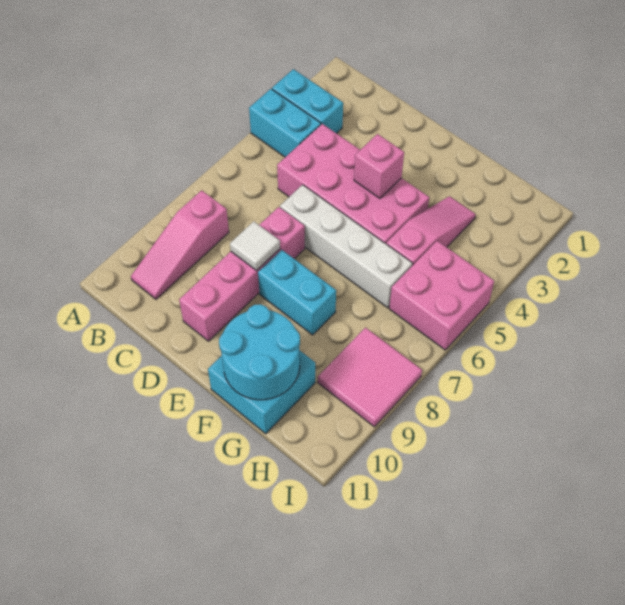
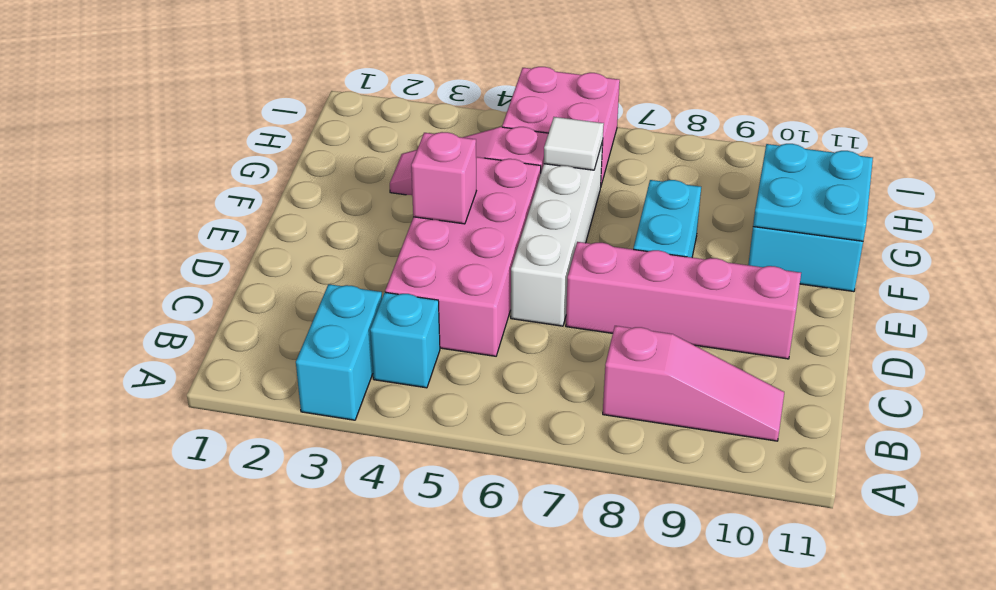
cyan brick A4:B4 level 1 -> cyan brick B4 level 1
white tile D8 level 2 -> white tile G6 level 2
cyan round brick F10:G11 level 2 -> cyan plate F10:G11 level 2
pink tile H8:I9 level 1 -> none

